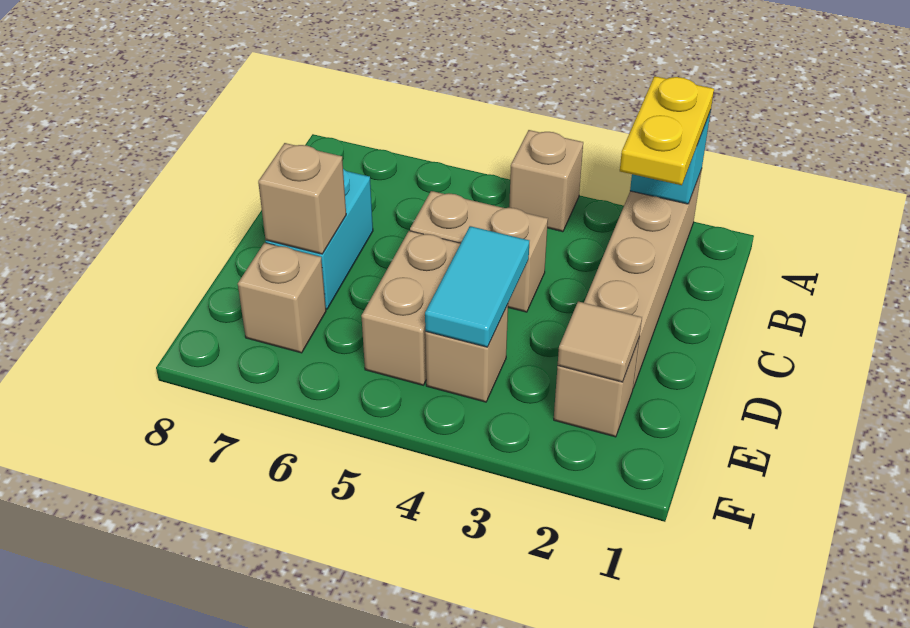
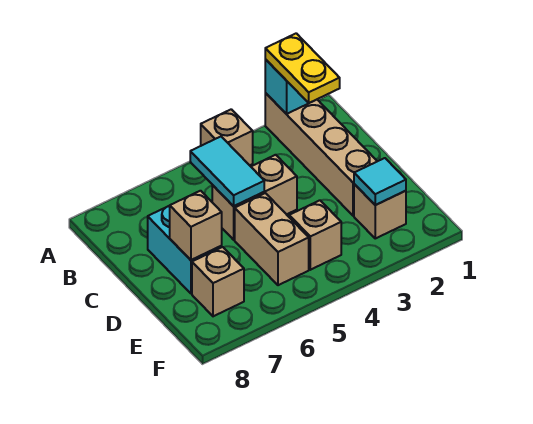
cyan tile D4:E4 level 2 -> cyan tile B5:C5 level 2
tan tile E2 level 2 -> cyan tile E2 level 2

